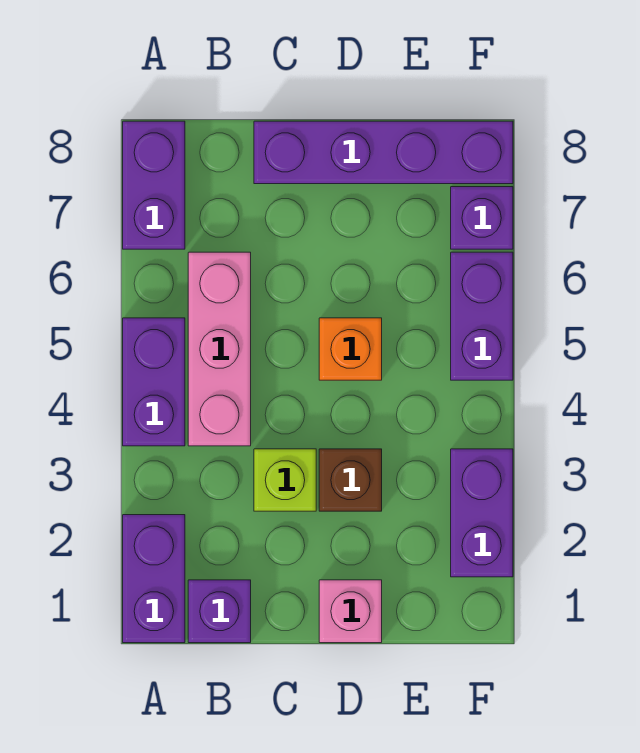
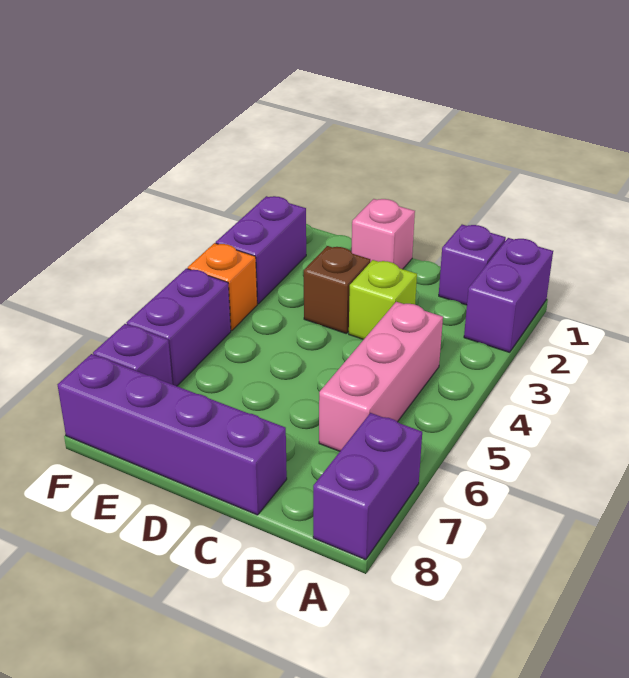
purple brick A4:A5 level 1 -> none
orange brick D5 level 1 -> orange brick F4 level 1

